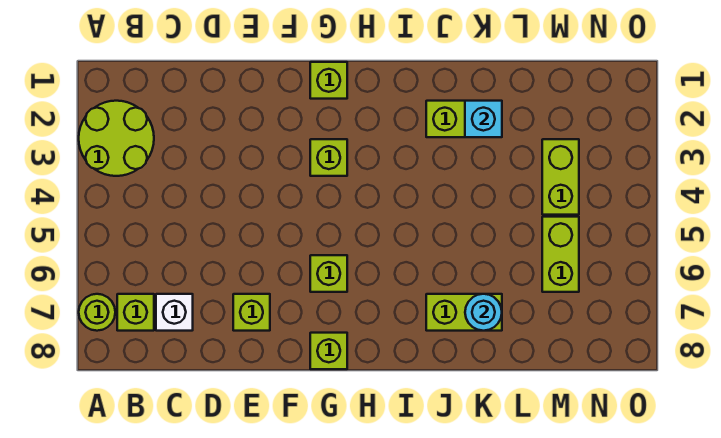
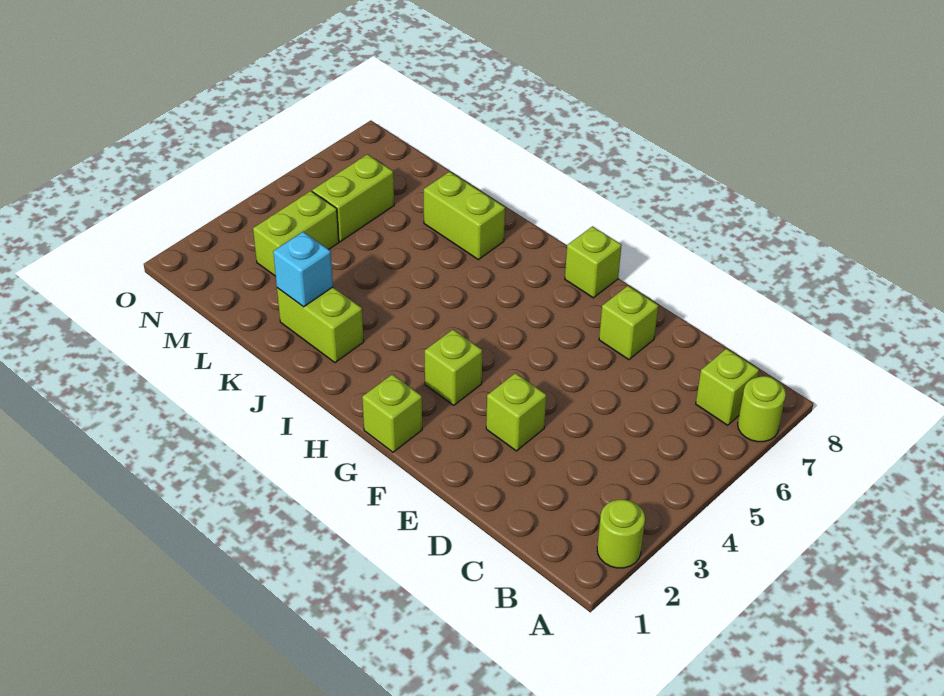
lime round brick A2:B3 level 1 -> lime round brick A2 level 1
white brick C7 level 1 -> none
lime brick G6 level 1 -> lime brick E3 level 1
cyan round brick K7 level 2 -> none

